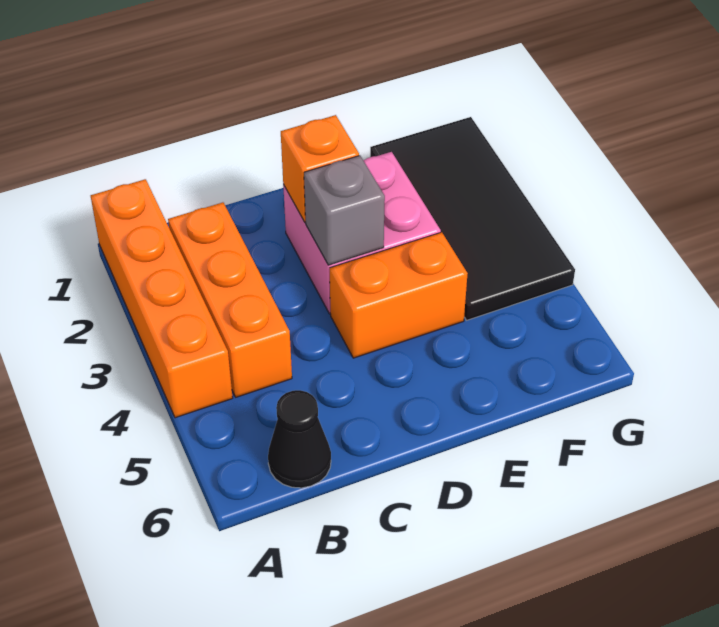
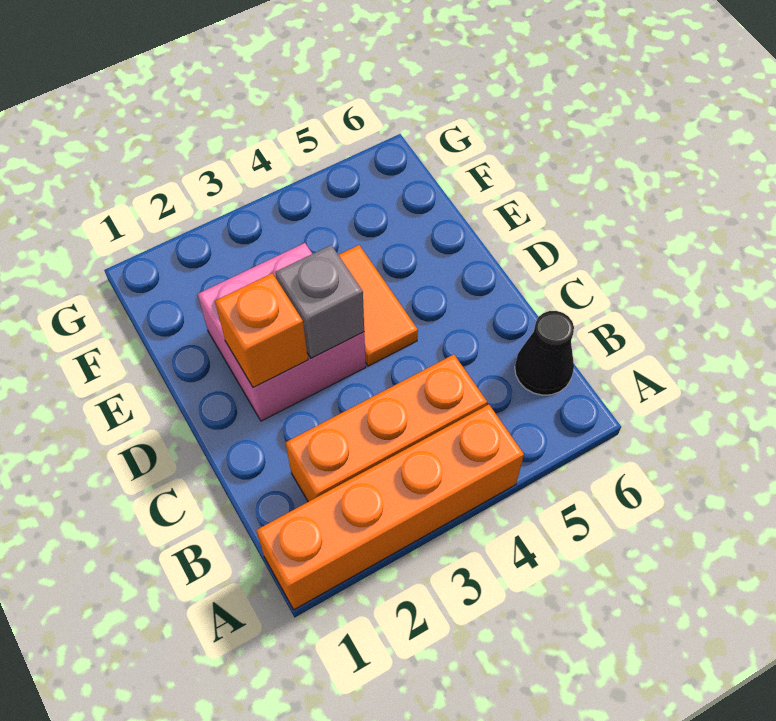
orange brick D4:E4 level 1 -> orange tile D4:E4 level 1
black tile F1:G4 level 1 -> none

